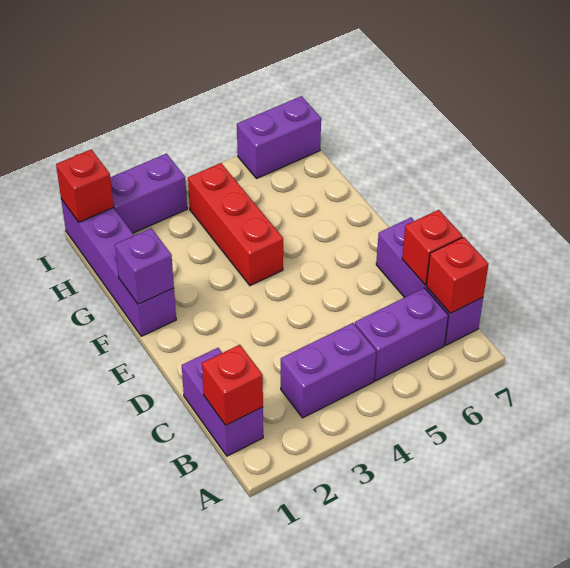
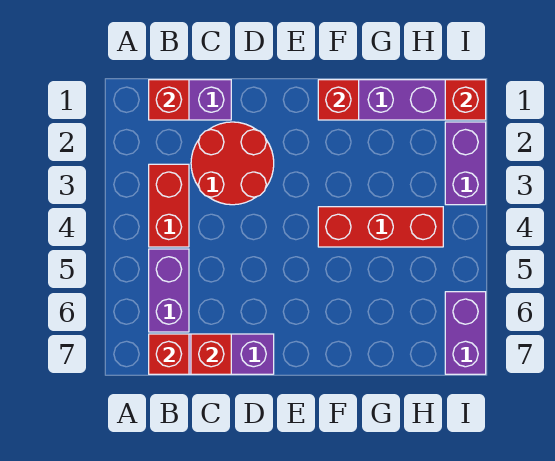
purple brick B3:B4 level 1 -> red brick B3:B4 level 1
none -> red round brick C2:D3 level 1
purple brick F1 level 2 -> red brick F1 level 2

